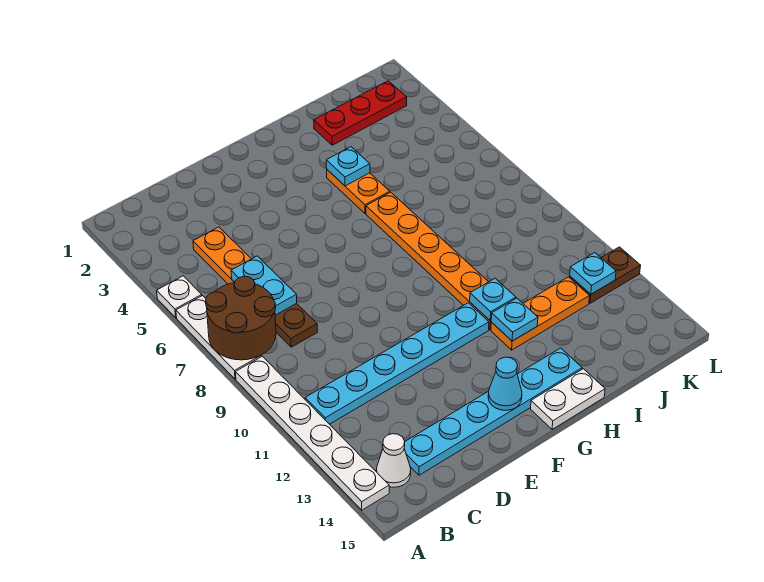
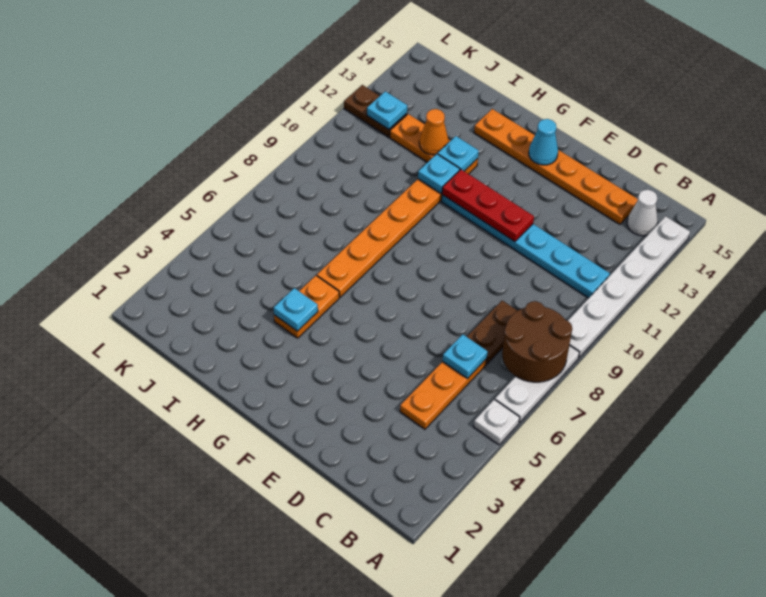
cyan plate C6:C7 level 2 -> cyan plate C6 level 2
cyan plate C14:H14 level 1 -> orange plate C14:H14 level 1
white plate G15:H15 level 1 -> none
red plate I2:K2 level 1 -> red plate E11:G11 level 2
none -> orange cone I12 level 2

